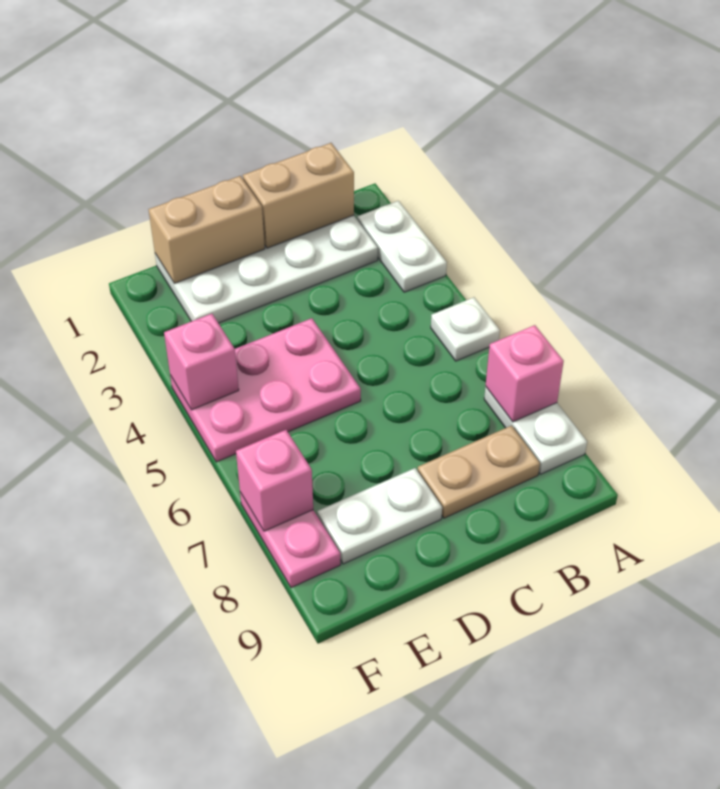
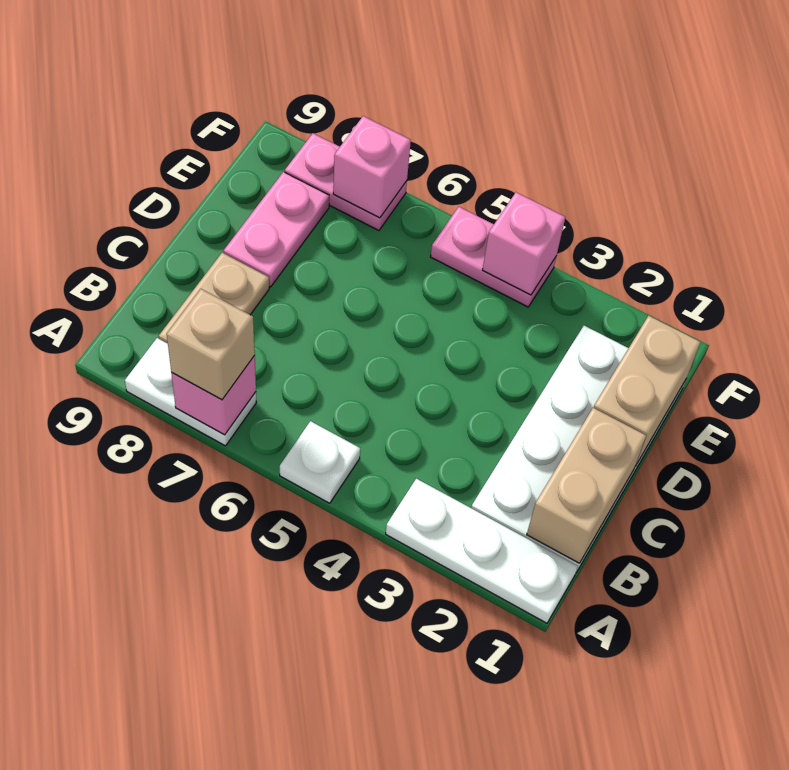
white plate A2:A3 level 1 -> white plate A1:A3 level 1
none -> tan brick A7 level 3
pink plate D4:F5 level 1 -> pink plate F4:F5 level 1
white plate D8:E8 level 1 -> pink plate D8:E8 level 1

